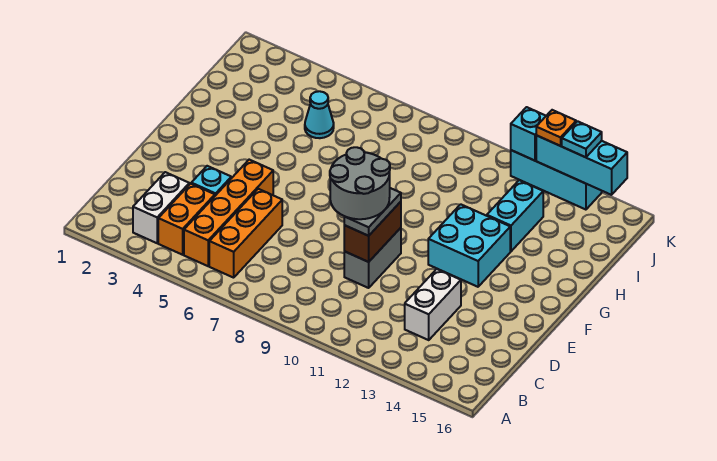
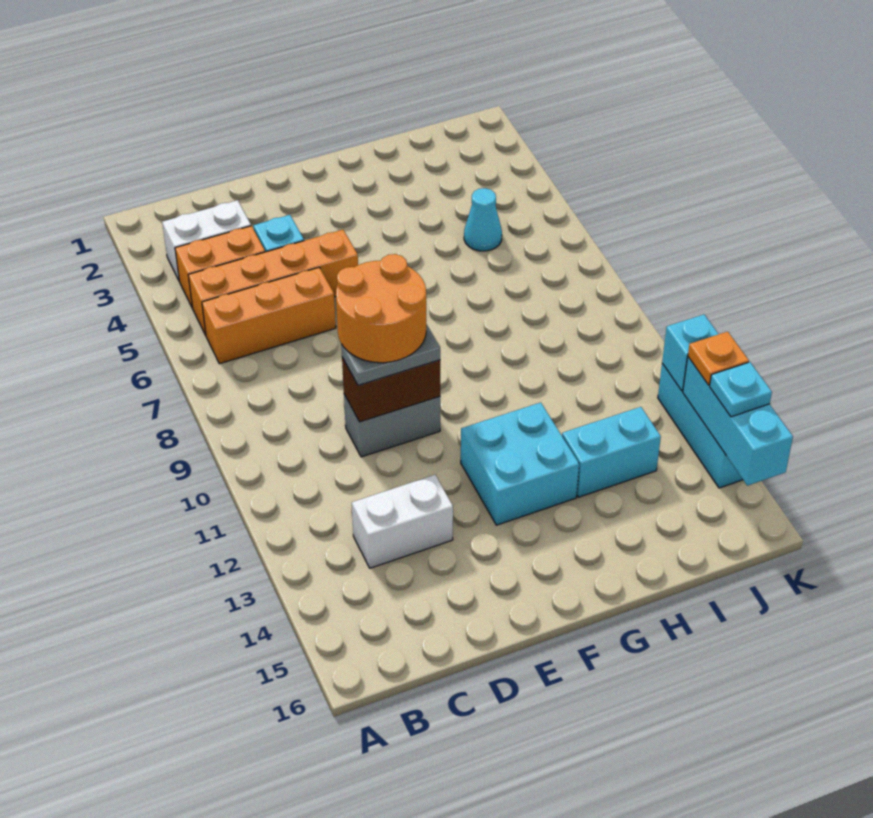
grey round brick D9:E10 level 4 -> orange round brick D9:E10 level 4

